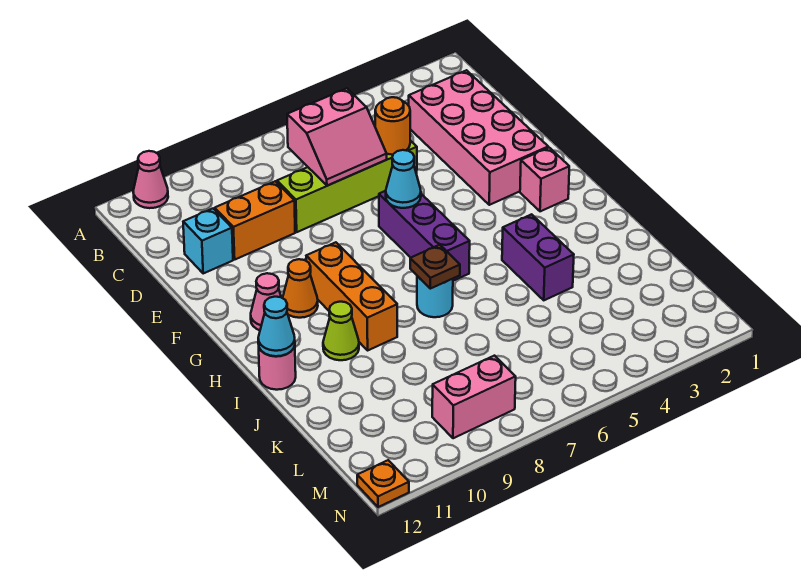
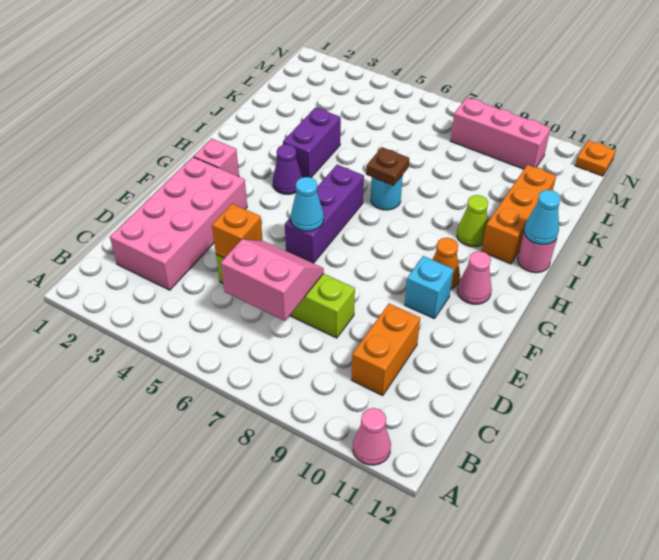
orange round brick D5 level 2 -> orange brick D5 level 2
orange brick D9:D10 level 1 -> orange brick C10:D10 level 1
cyan brick D11 level 1 -> cyan brick F10 level 1
orange brick G9:I9 level 1 -> orange brick I11:K11 level 1
none -> purple cone H4 level 1
pink brick M8:M9 level 1 -> pink brick M8:M10 level 1

